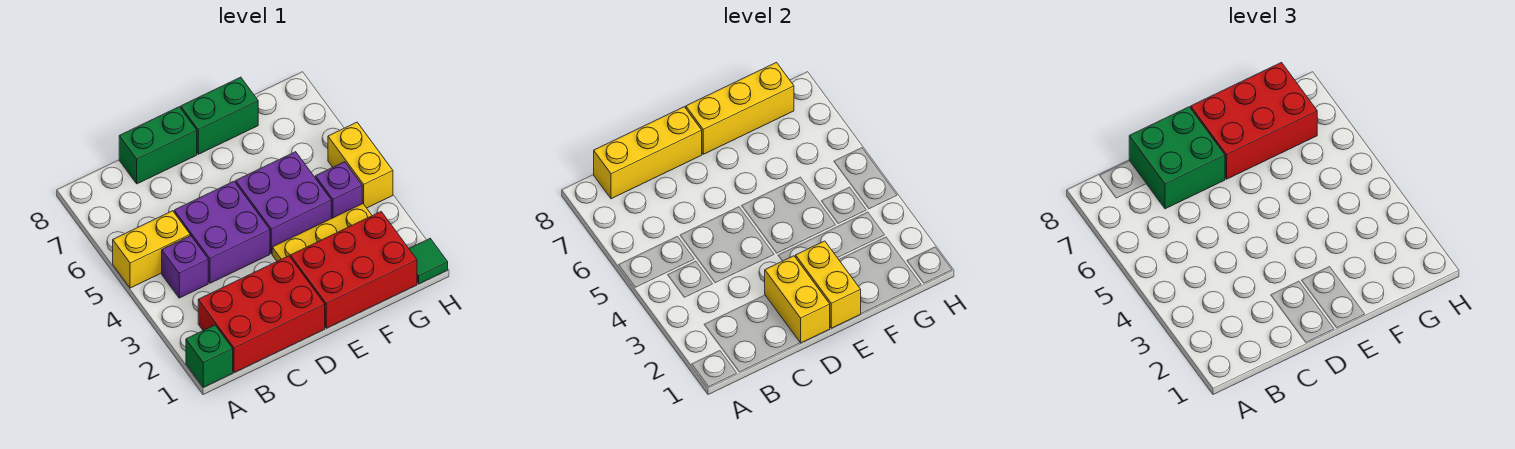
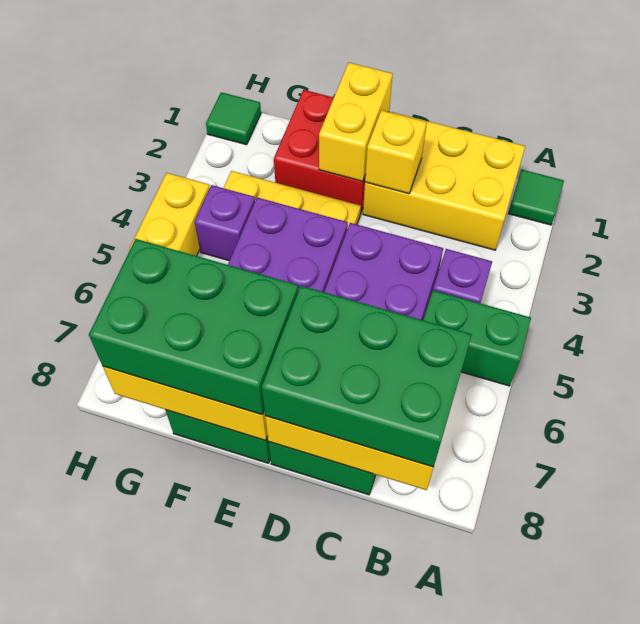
green brick A1 level 1 -> green tile A1 level 1
yellow brick A5:B5 level 1 -> green brick A5:B5 level 1
red brick B1:D2 level 1 -> yellow brick B1:D2 level 1
green brick C7:D8 level 3 -> green brick B7:D8 level 3
yellow brick D1:D2 level 2 -> yellow brick D2 level 2
red brick E1:G2 level 1 -> red brick E1:F2 level 1
red brick E7:G8 level 3 -> green brick E7:G8 level 3

